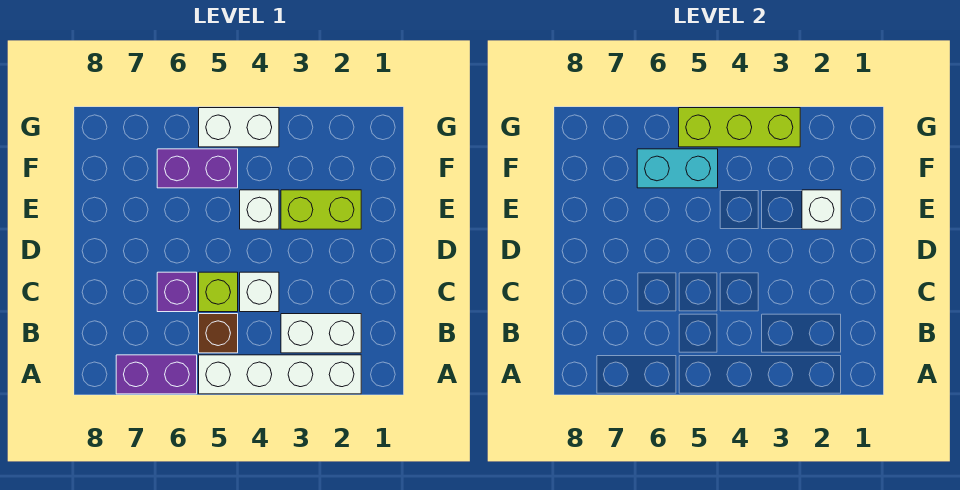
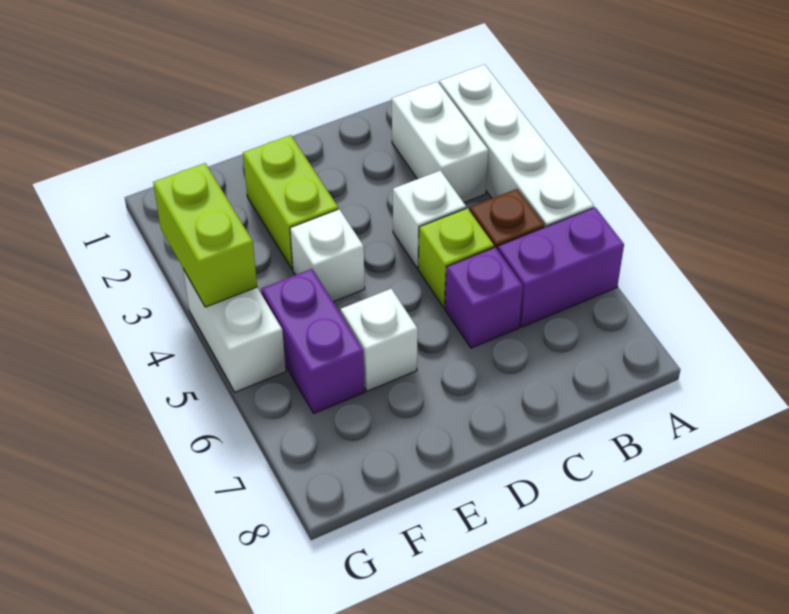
purple brick A6:A7 level 1 -> purple brick A6:B6 level 1
white brick E2 level 2 -> white brick E6 level 1
cyan brick F5:F6 level 2 -> none
lime brick G3:G5 level 2 -> lime brick G3:G4 level 2

